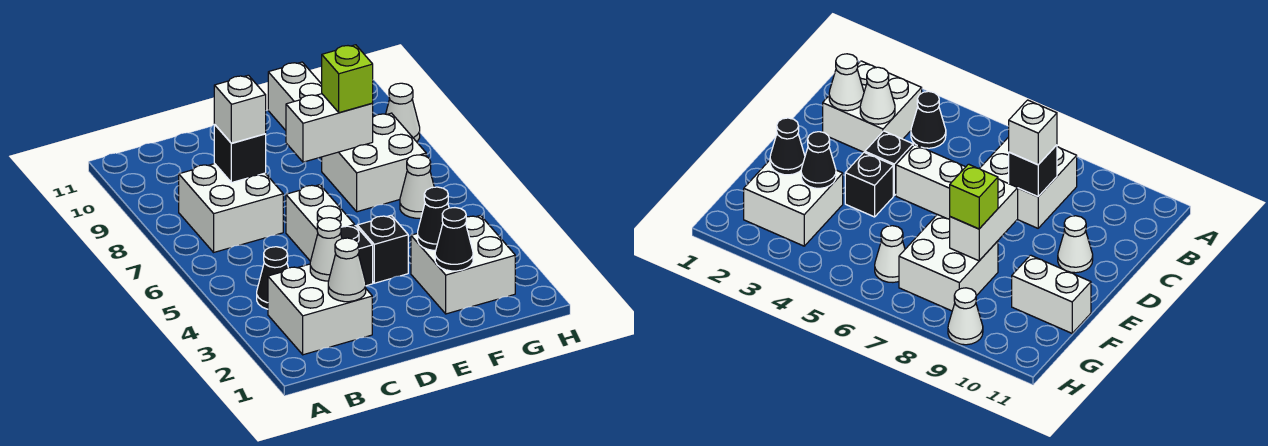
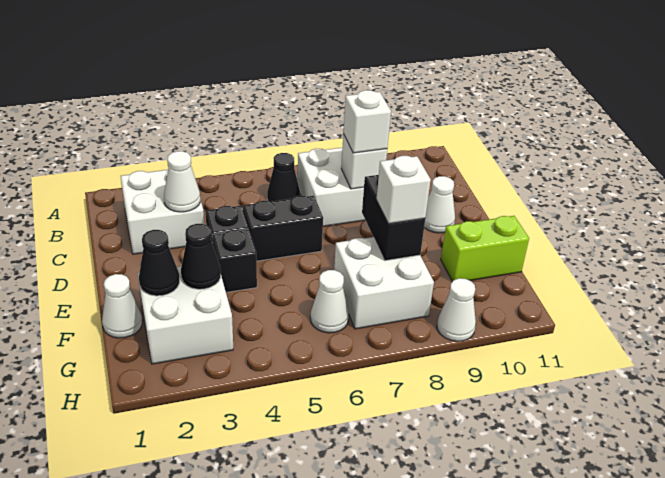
black cone B4 level 1 -> black cone B6 level 1
white cone C2 level 2 -> white cone F1 level 1
black brick C8 level 2 -> white brick C8 level 2
white brick D5:D6 level 1 -> black brick D5:D6 level 1
white brick E8:F8 level 2 -> black brick E8:F8 level 2
lime brick F8 level 3 -> white brick F8 level 3
white brick F10:F11 level 1 -> lime brick F10:F11 level 1

